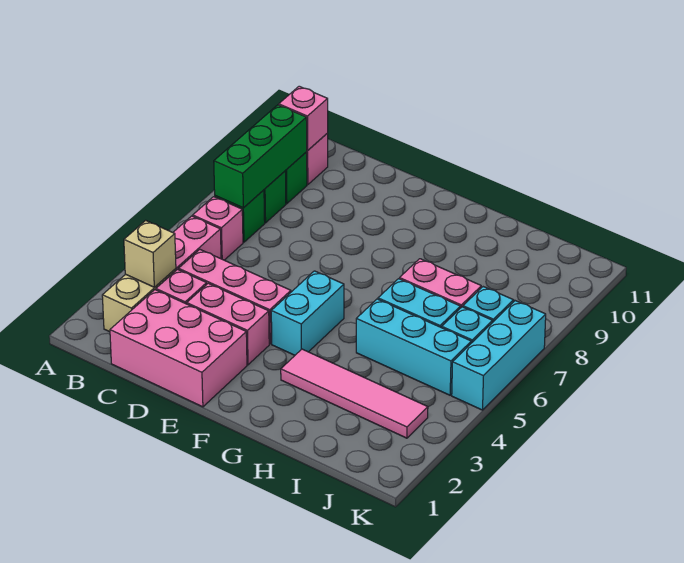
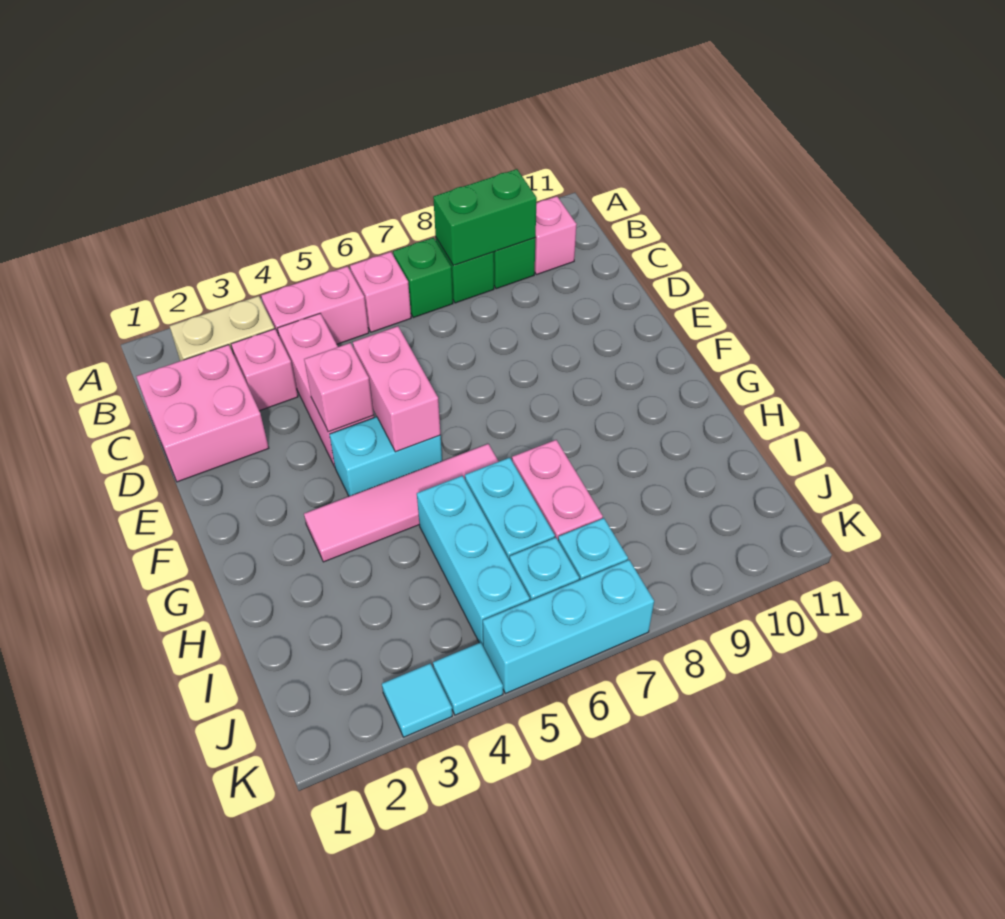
tan brick B3 level 2 -> none
green brick B7:B9 level 2 -> green brick B8:B9 level 2
pink brick B10 level 2 -> pink brick E4 level 2
pink brick C1:E2 level 1 -> pink brick C1:D2 level 1
pink brick D3:E3 level 1 -> pink brick E5:F5 level 2
pink tile G3:J3 level 1 -> pink tile G3:G6 level 1
none -> cyan tile K3 level 1
none -> cyan tile K4 level 1

